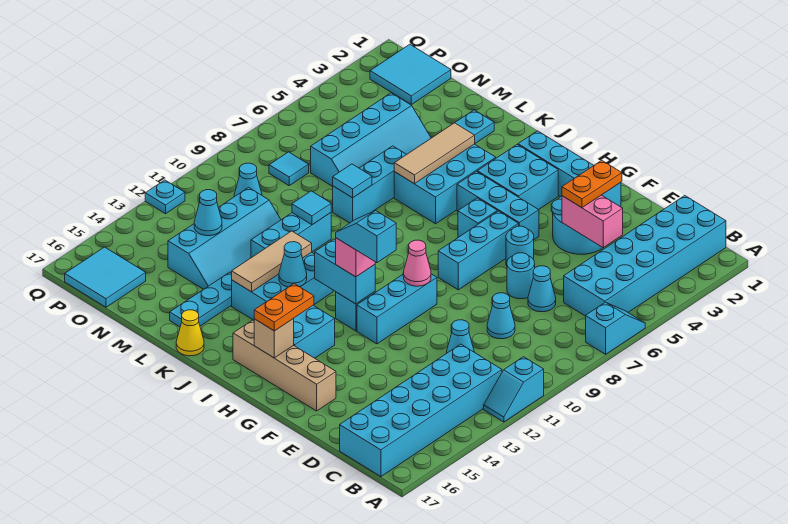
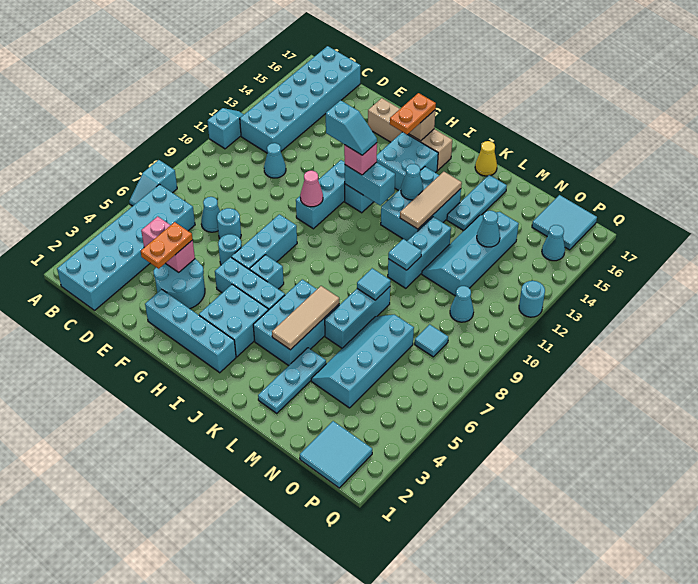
cyan cone D9 level 1 -> cyan cone P15 level 1
cyan plate Q12 level 1 -> cyan round brick Q12 level 1

